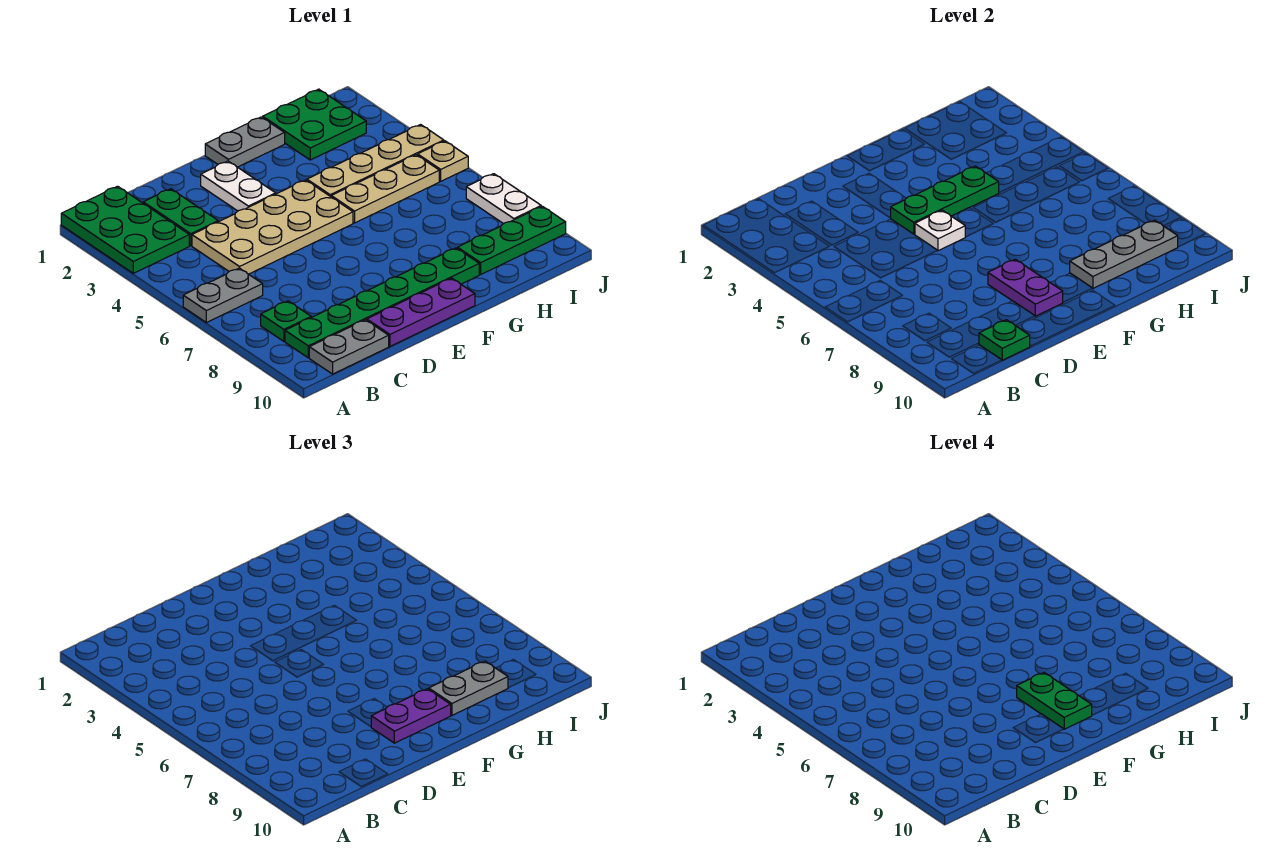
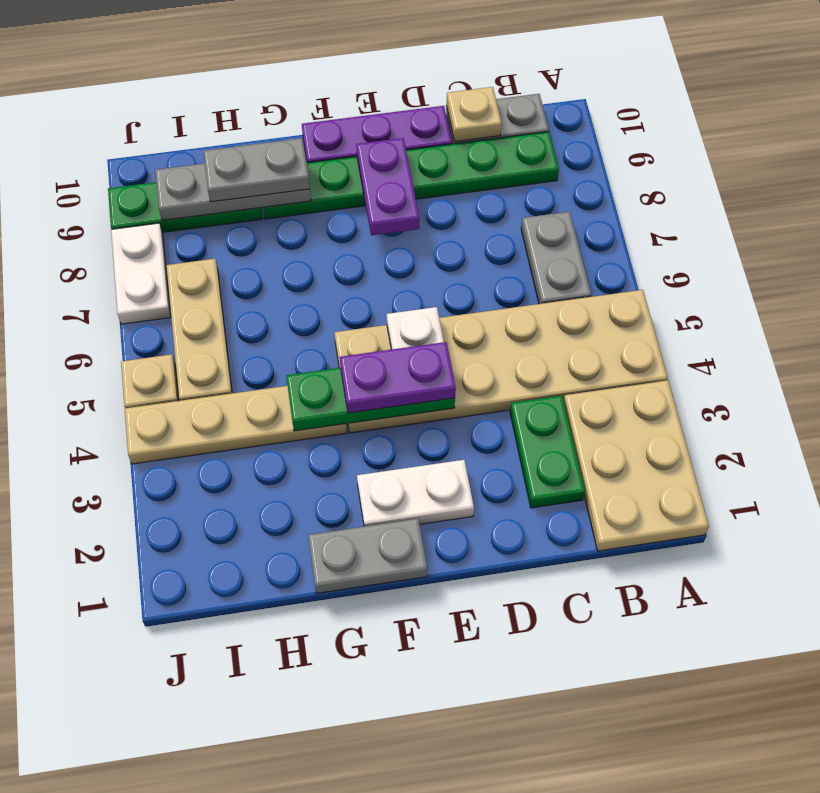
green plate A1:B3 level 1 -> tan plate A1:B3 level 1
grey plate A6:B6 level 1 -> grey plate B6:B7 level 1
green plate B8 level 1 -> none
tan plate C4:F5 level 1 -> tan plate A4:F5 level 1
green plate C10 level 2 -> tan plate C10 level 2
white plate E2:E3 level 1 -> white plate E2:F2 level 1
purple plate E9:F9 level 3 -> purple plate E4:F4 level 3
green plate F8:F9 level 4 -> none
tan plate G5:I5 level 1 -> tan plate I5:I7 level 1
green plate H1:I2 level 1 -> none

